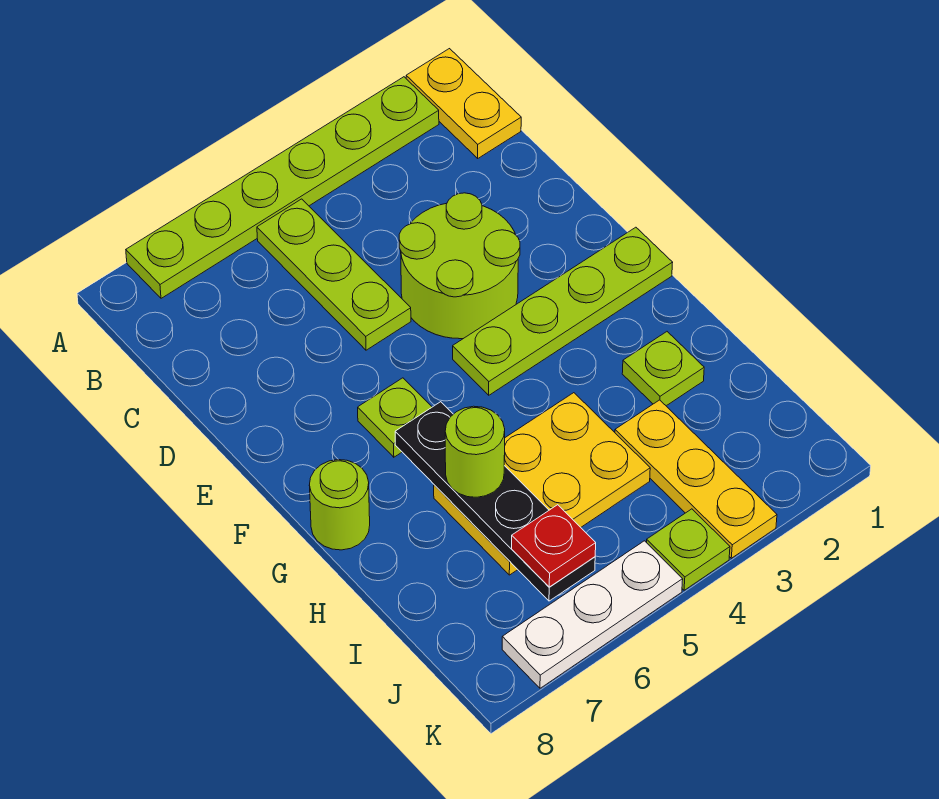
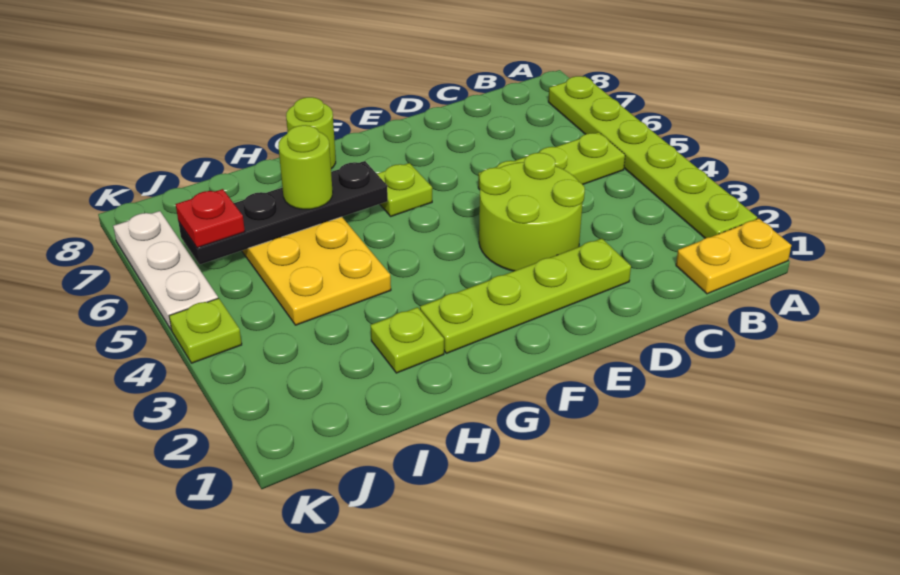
lime plate F1:F4 level 1 -> lime plate D2:G2 level 1
yellow plate I3:K3 level 1 -> none

